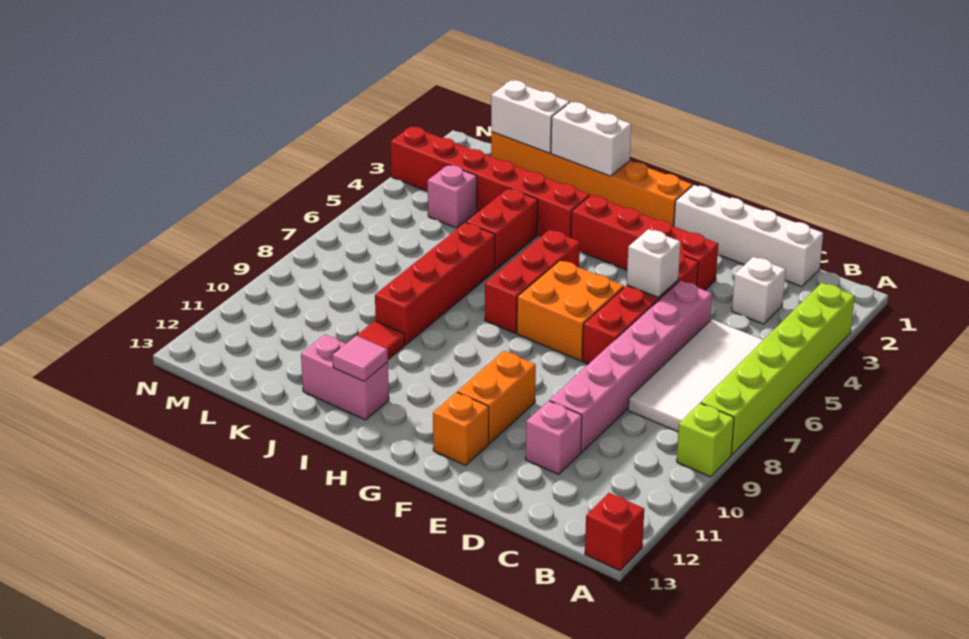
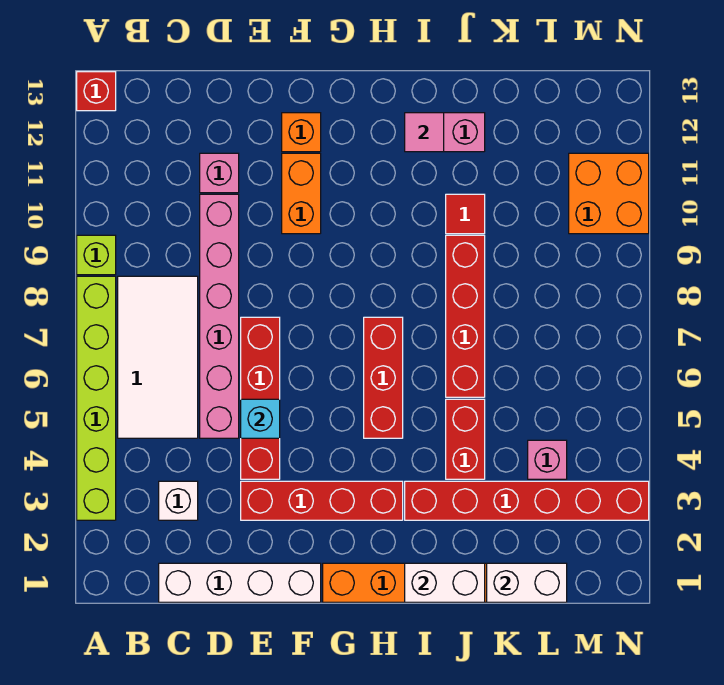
white brick E5 level 2 -> cyan brick E5 level 2
orange brick F6:G7 level 1 -> orange brick M10:N11 level 1

